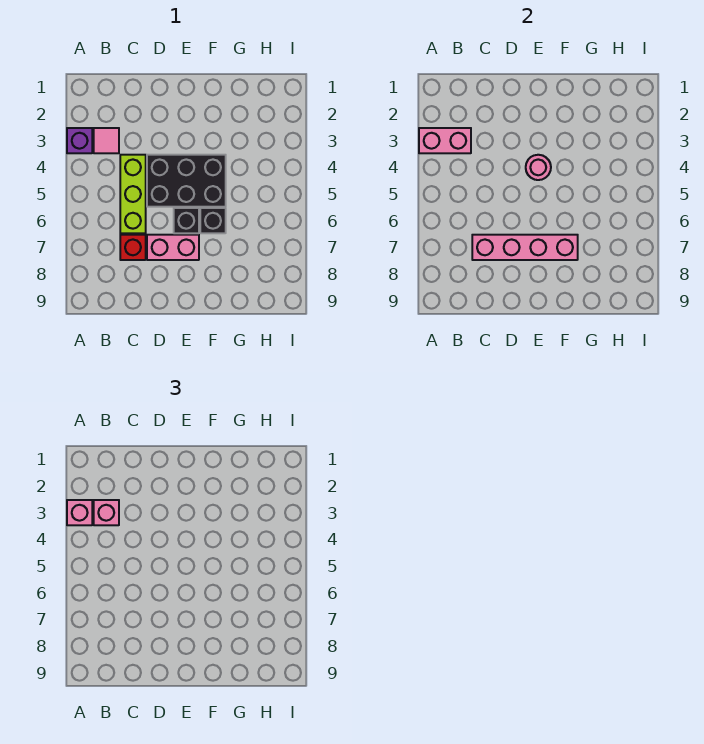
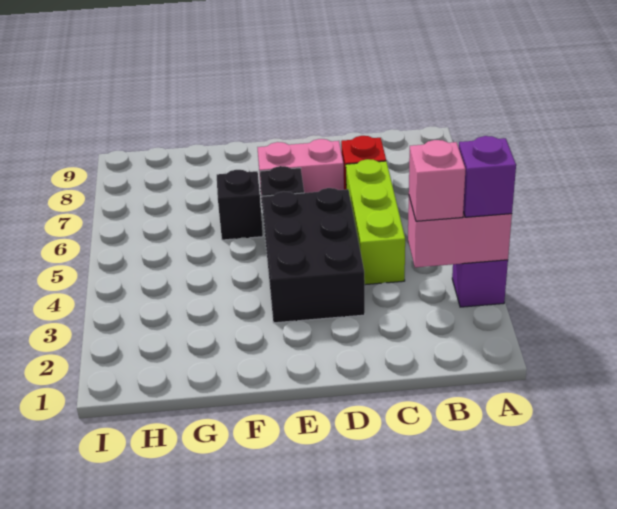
pink brick A3 level 3 -> purple brick A3 level 3
pink tile B3 level 1 -> none
pink brick C7:F7 level 2 -> none
black brick D4:F5 level 1 -> black brick D3:E5 level 1
pink round brick E4 level 2 -> none

